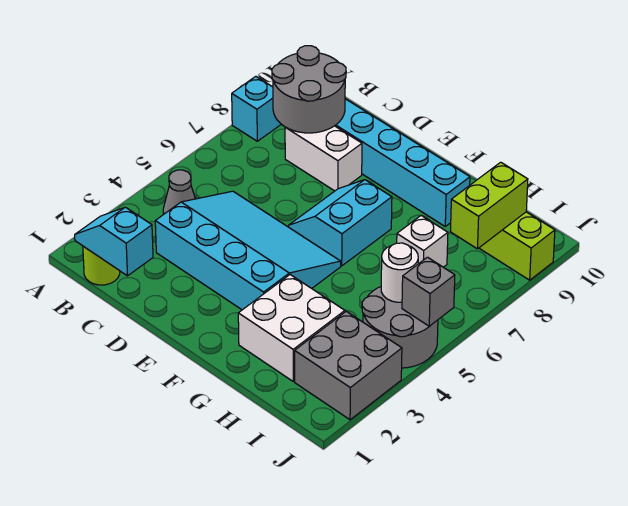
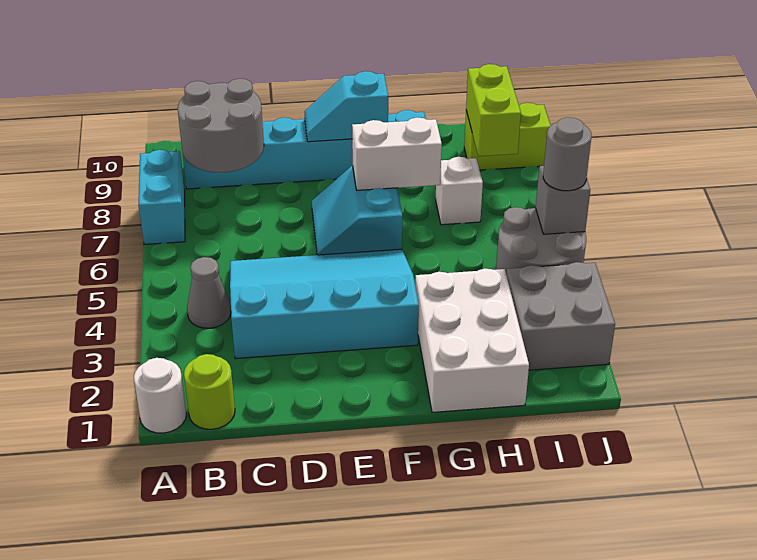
cyan brick A8 level 1 -> cyan brick A7:A8 level 1
cyan slope B1:C1 level 2 top C -> cyan slope E9:F9 level 2 top F
white brick C8:D8 level 1 -> white brick F7:G7 level 2
white brick G2:H3 level 1 -> white brick G1:H3 level 1
white round brick I5 level 2 -> white round brick A1 level 1
none -> grey round brick J5 level 3

